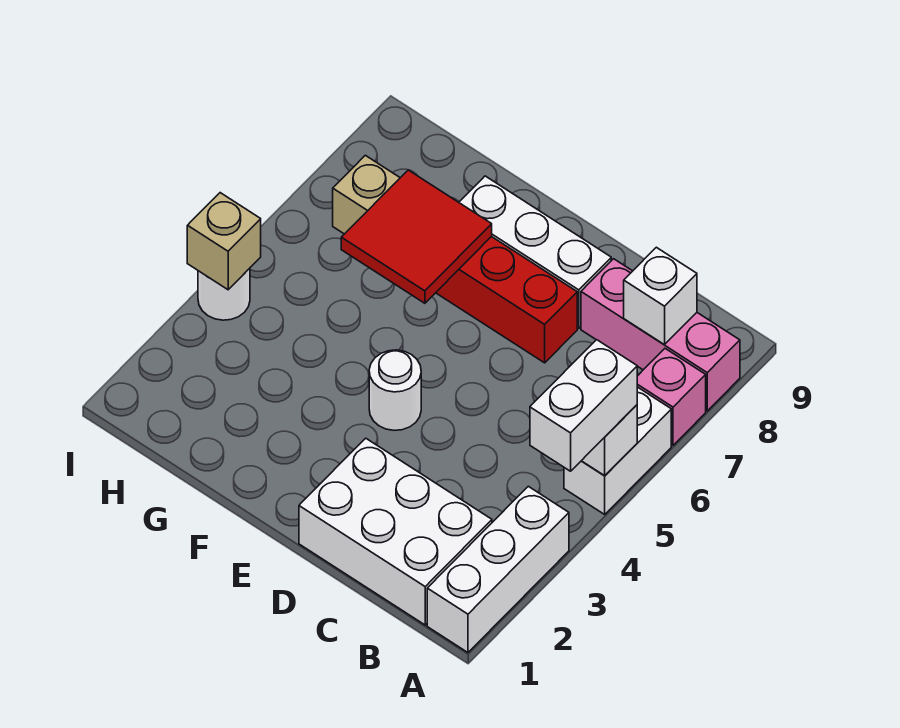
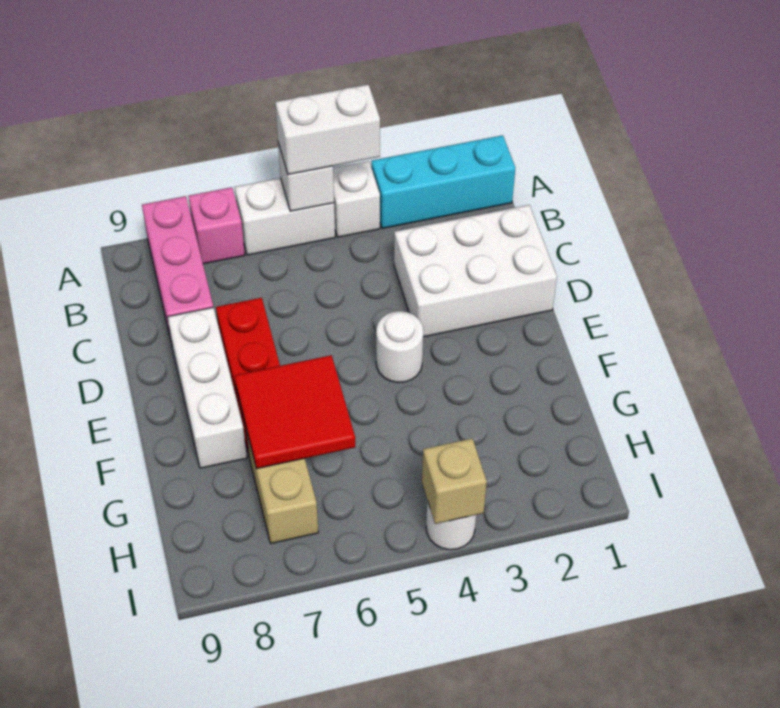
white brick A1:A3 level 1 -> cyan brick A1:A3 level 1
white brick B1:D2 level 1 -> white brick C1:D3 level 1
white brick B8 level 2 -> white brick A4 level 1

